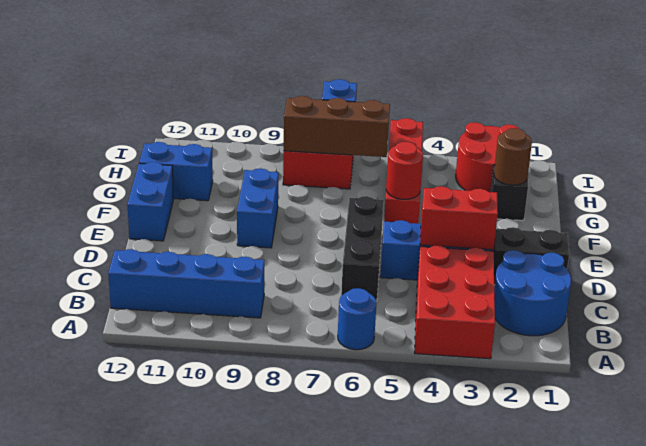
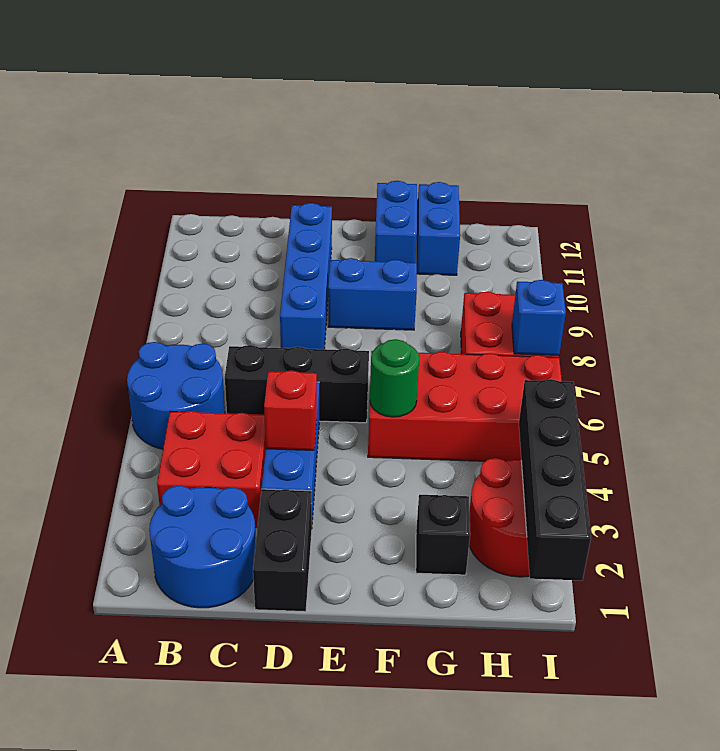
red brick A3:C4 level 1 -> red brick B3:C4 level 1
blue round brick A6 level 1 -> blue round brick A5:B6 level 1
blue brick B9:B12 level 1 -> blue brick D8:D11 level 1
red brick D3:D4 level 2 -> red brick D4 level 2
blue brick E12:F12 level 1 -> blue brick F11:F12 level 1
red brick F5:I5 level 1 -> red brick F5:I6 level 1
red round brick F5 level 2 -> green round brick F5 level 2
brown round brick G2 level 2 -> none
brown brick H6:H8 level 2 -> none
none -> black brick I1:I4 level 2

